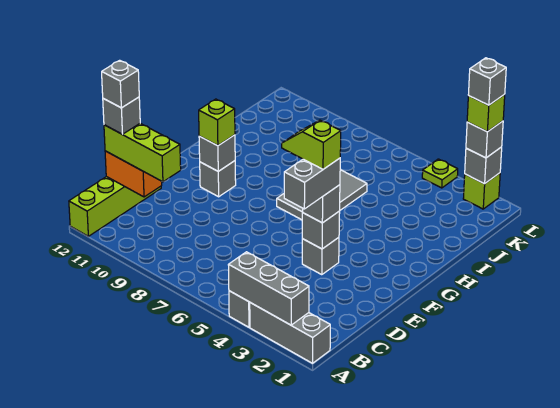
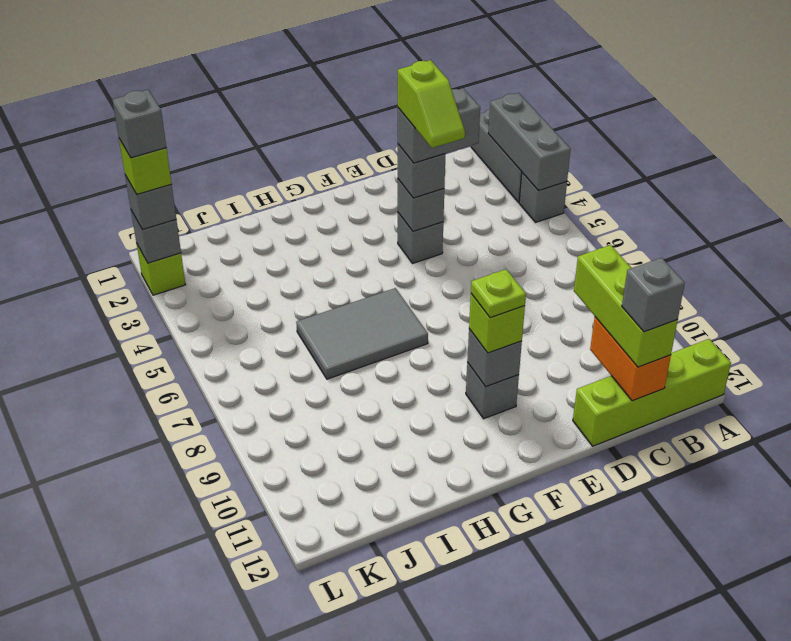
grey brick C12 level 5 -> none
lime plate L4 level 1 -> lime plate F10 level 4

